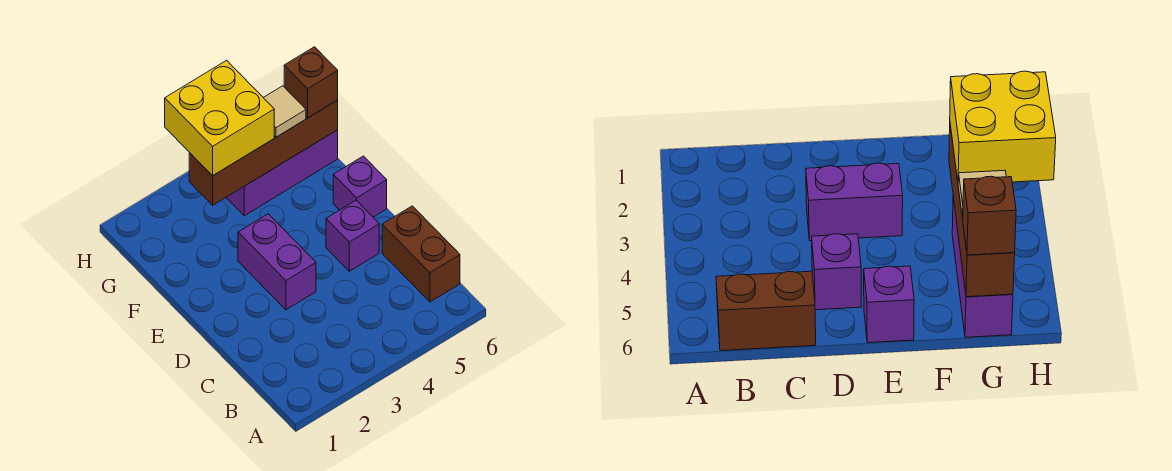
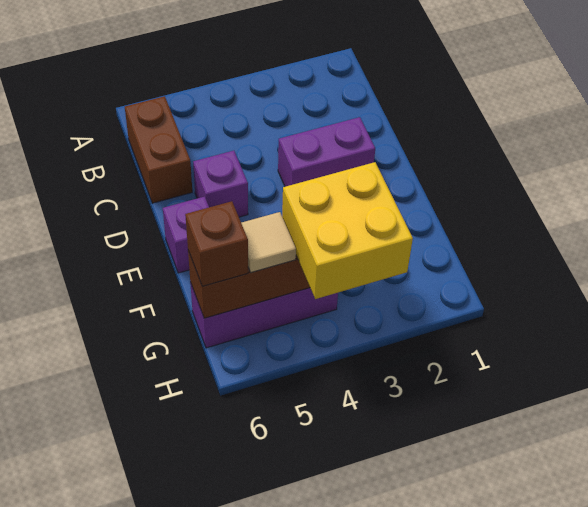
purple brick D3:E3 level 1 -> purple brick D2:D3 level 1

